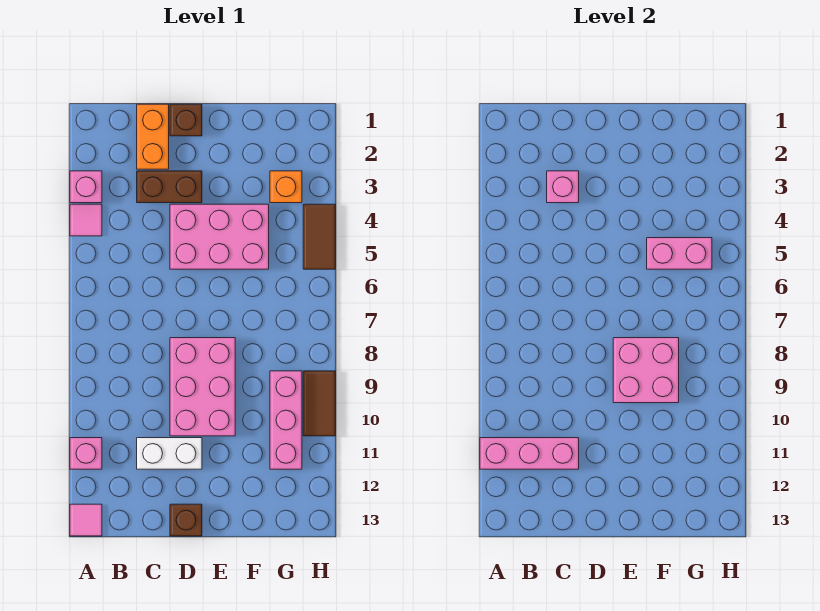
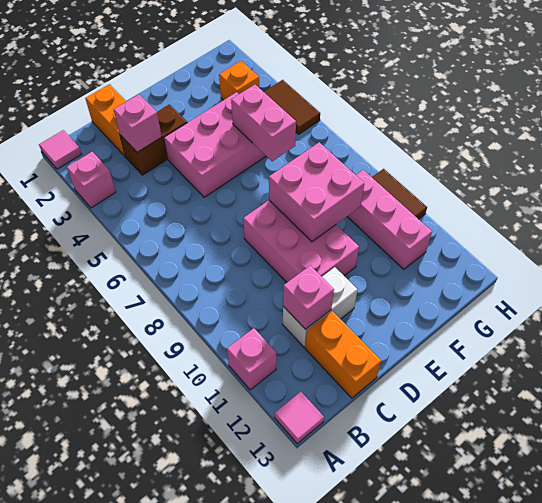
pink tile A4 level 1 -> pink tile A1 level 1
pink brick A11:C11 level 2 -> pink brick C11 level 2
none -> orange brick C12:C13 level 1
brown brick D1 level 1 -> none
brown brick D13 level 1 -> none
pink brick F5:G5 level 2 -> pink brick F5:F6 level 2

